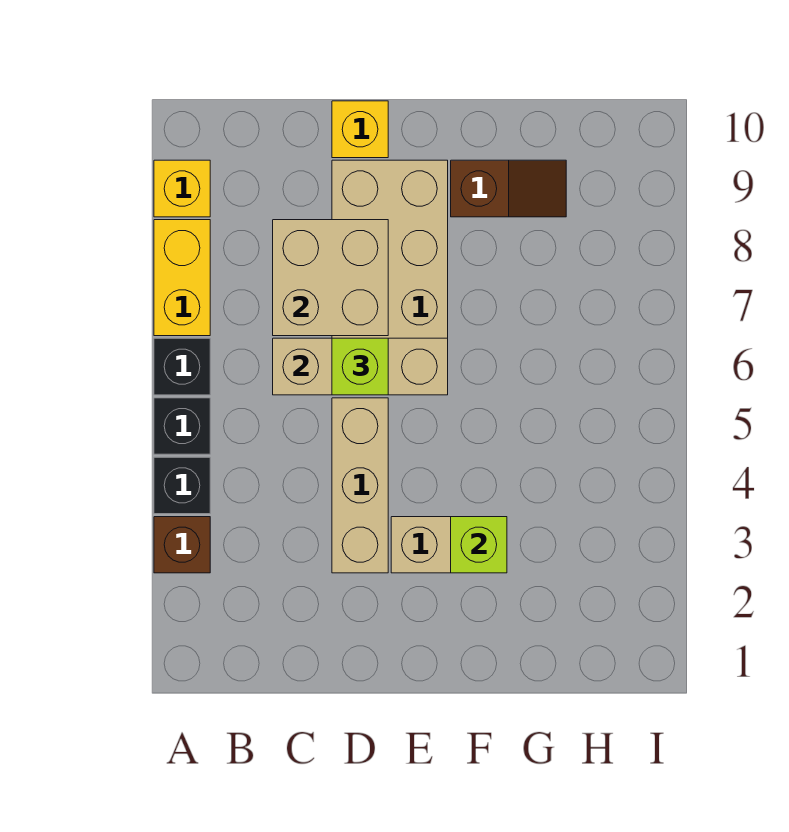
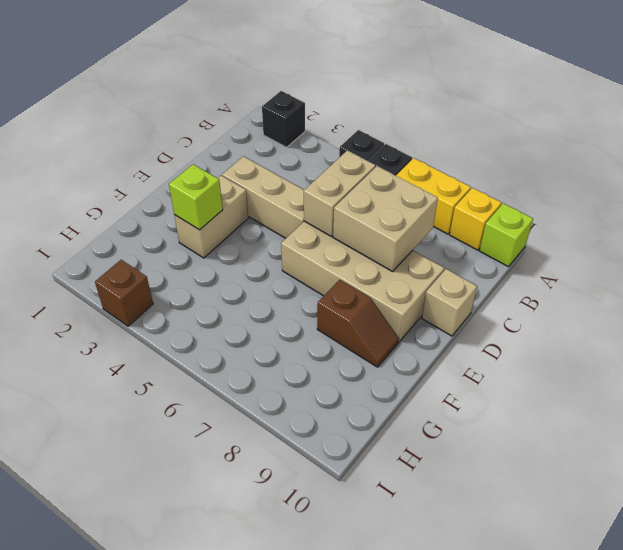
brown brick A3 level 1 -> brown brick I3 level 1
black brick A4 level 1 -> black brick A2 level 1
tan brick C6:E6 level 2 -> tan brick C6:D6 level 2
lime brick D6 level 3 -> lime brick A10 level 1
yellow brick D10 level 1 -> tan brick D10 level 1
brown slope F9:G9 level 1 top F -> brown slope F8:F9 level 1 top 8

